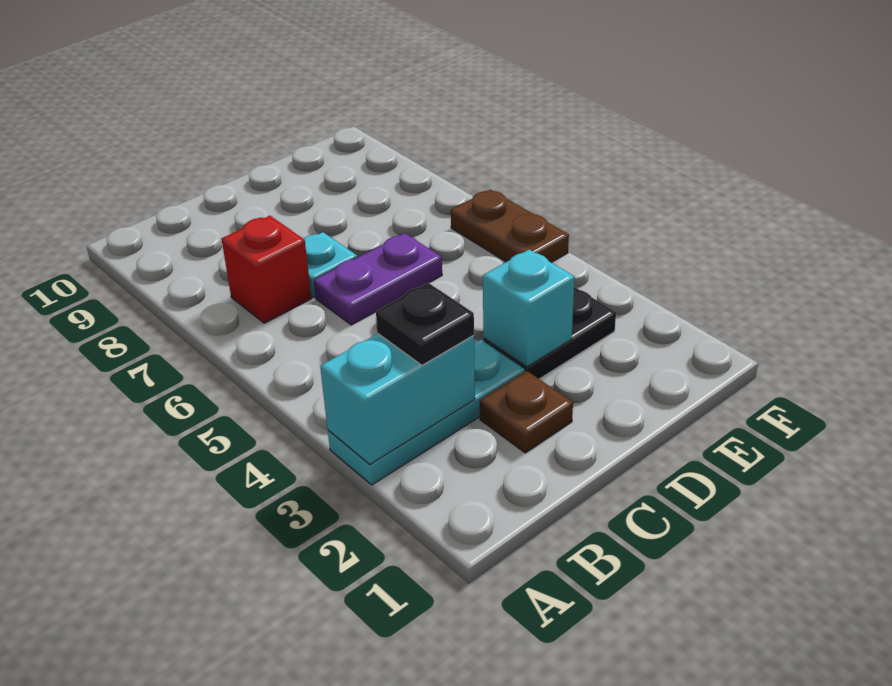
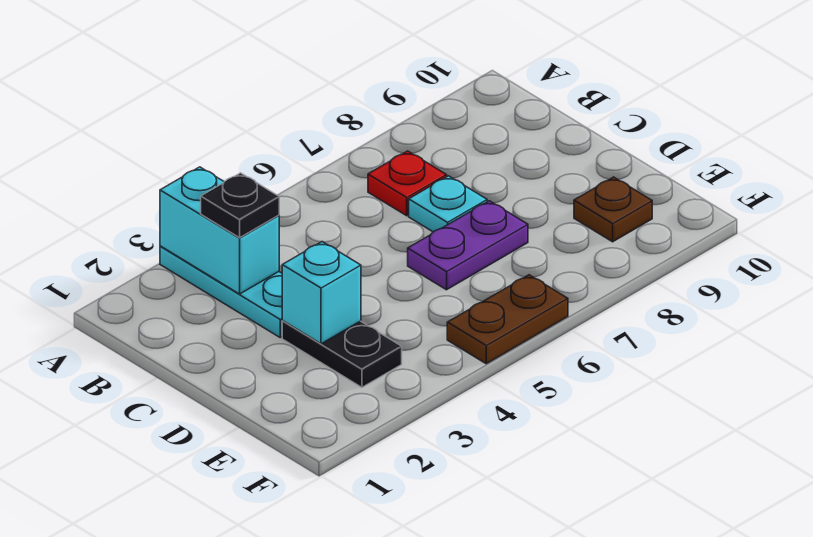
red brick B7 level 1 -> red plate B7 level 1
brown plate C2 level 1 -> brown plate E9 level 1
purple plate C6:D6 level 1 -> purple plate D6:D7 level 1

